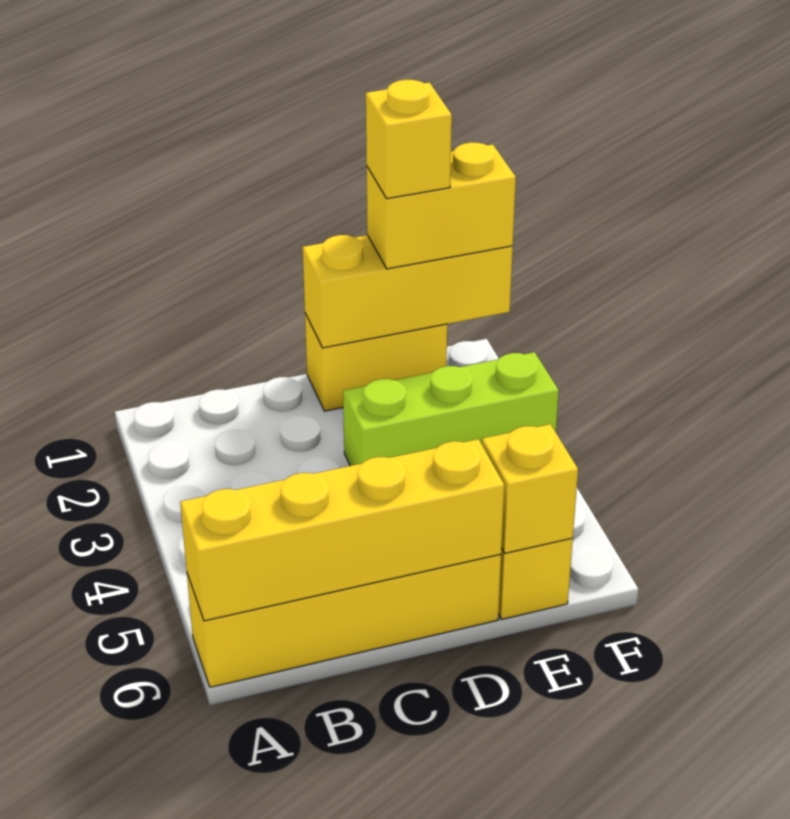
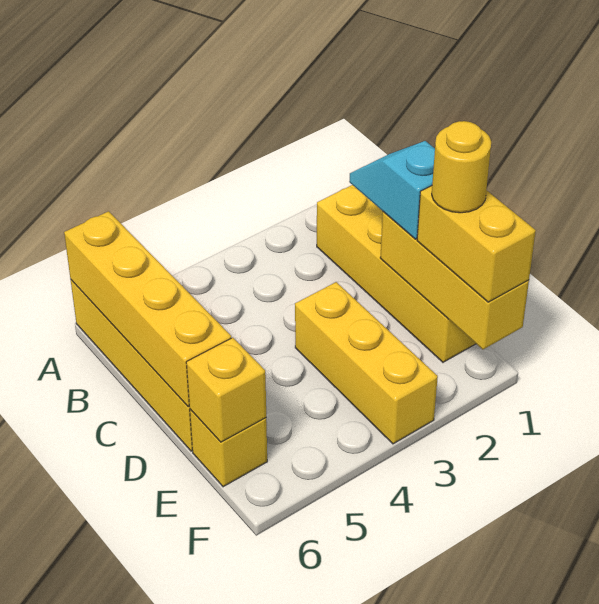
none -> cyan slope C1:D1 level 3 top D
yellow brick D1:E1 level 1 -> yellow brick B1:E1 level 1
lime brick D3:F3 level 1 -> yellow brick D3:F3 level 1
yellow brick E1 level 4 -> yellow round brick E1 level 4

